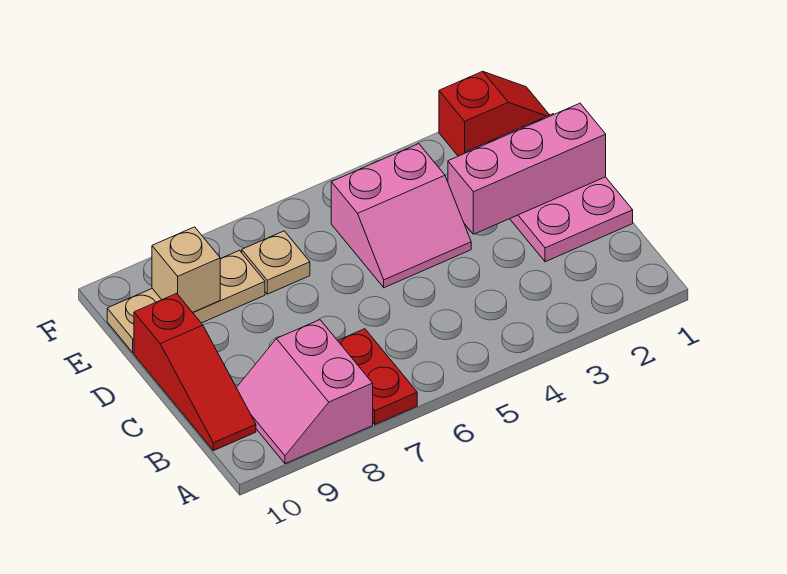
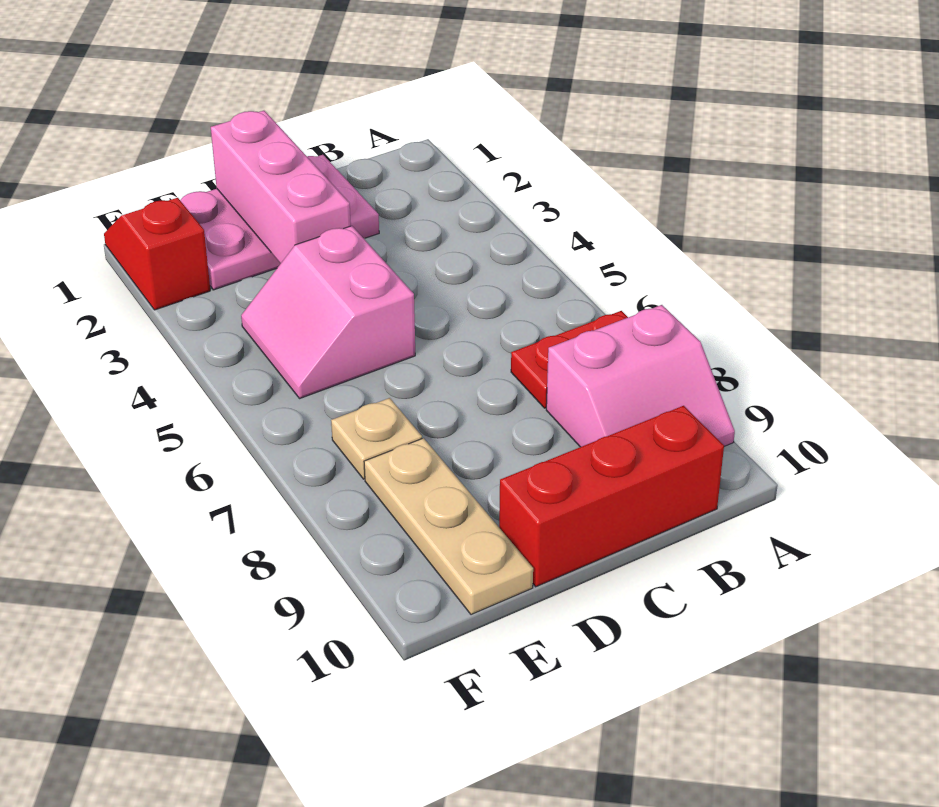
red slope B10:D10 level 1 top D -> red brick B10:D10 level 1
pink slope D4:E5 level 1 top E -> pink slope D4:E5 level 1 top D
tan brick E9 level 2 -> none

